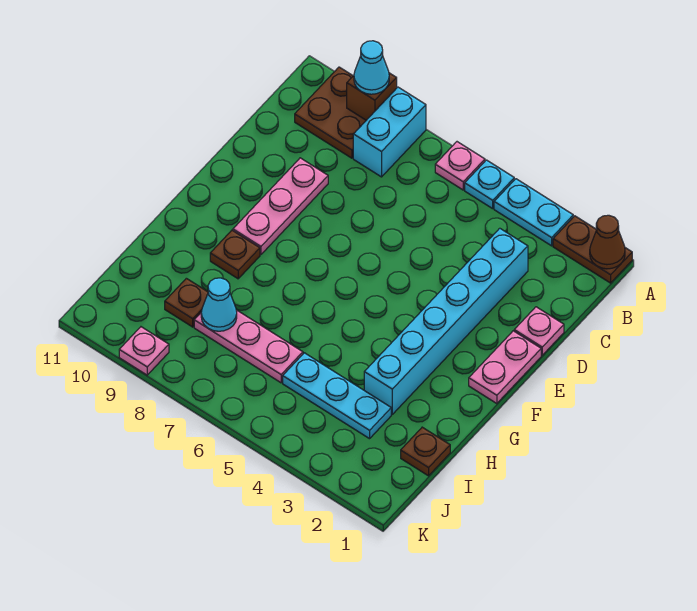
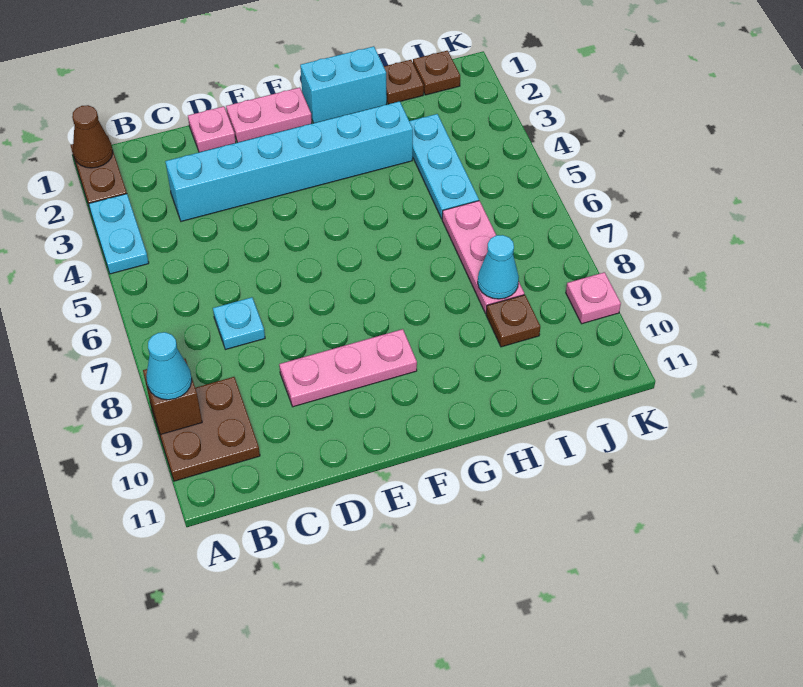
cyan plate A5 level 1 -> cyan plate C7 level 1
pink plate A6 level 1 -> none
cyan brick A8:B8 level 1 -> cyan brick G1:H1 level 1
brown plate G9 level 1 -> brown plate J1 level 1

